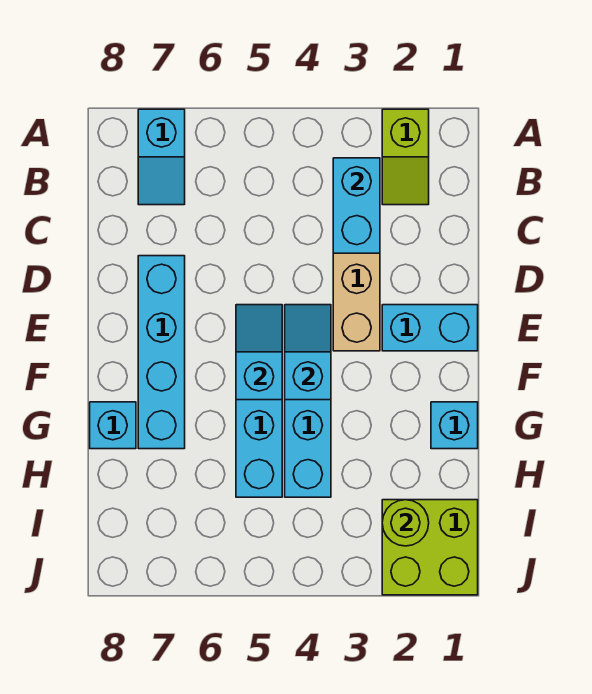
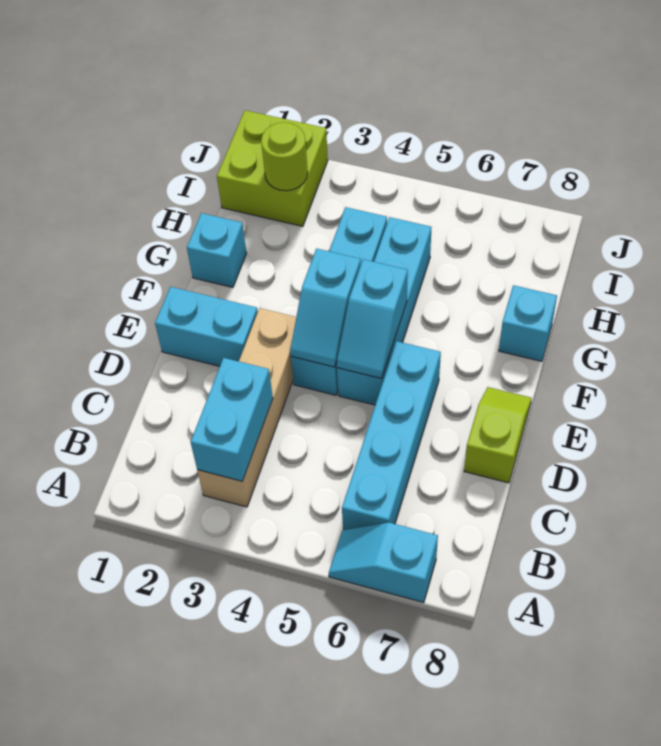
lime slope A2:B2 level 1 top A -> lime slope D8:E8 level 1 top D
cyan slope A7:B7 level 1 top A -> cyan slope A6:A7 level 1 top 7
cyan brick D7:G7 level 1 -> cyan brick B6:E6 level 1

